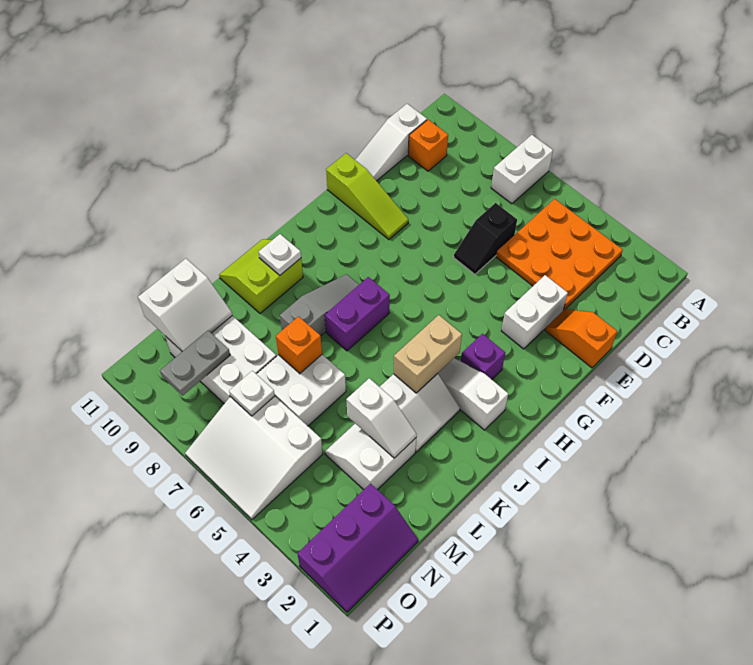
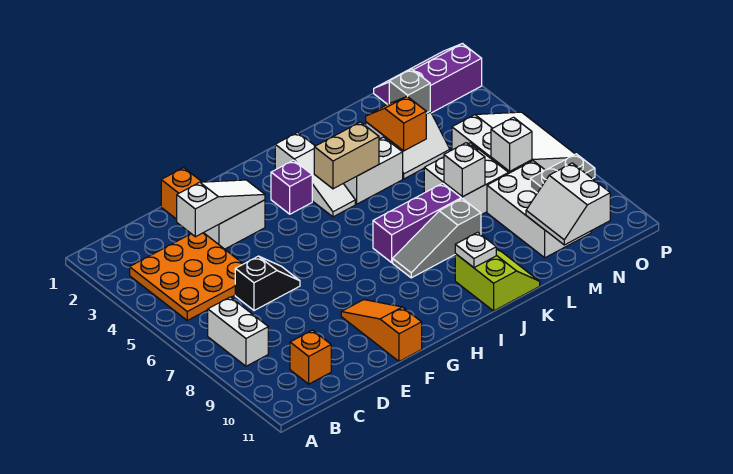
white brick A7:B7 level 1 -> white brick B7:B8 level 1
white slope C11:E11 level 1 top C -> white slope D3:F3 level 2 top D
lime slope F9:F11 level 1 top 11 -> orange slope F9:F11 level 1 top 11
purple brick I7:J7 level 1 -> purple brick I7:K7 level 1
lime slope J10:K11 level 1 top 10 -> lime slope J10:K11 level 1 top J
white slope L3:L4 level 2 top 4 -> orange slope L3:L4 level 2 top 4
orange brick L7 level 2 -> white brick L7 level 2
none -> grey brick M3 level 2
white slope M10:N11 level 2 top 11 -> white slope M10:N11 level 2 top N
white plate N7 level 2 -> white brick N7 level 2

